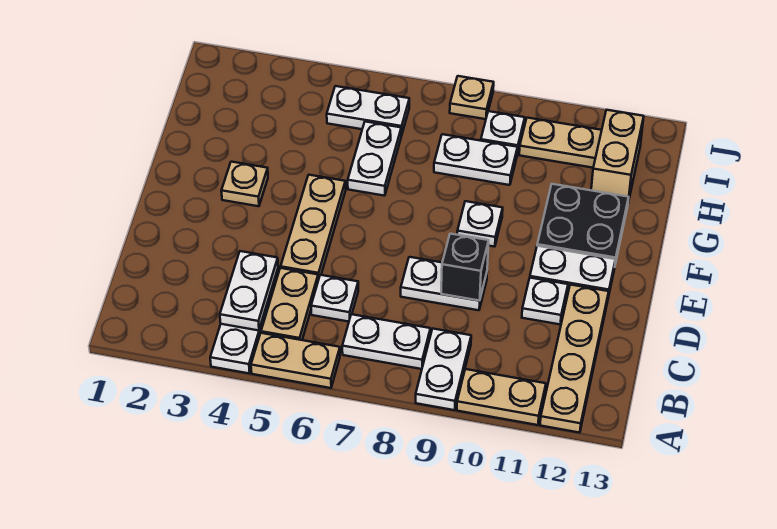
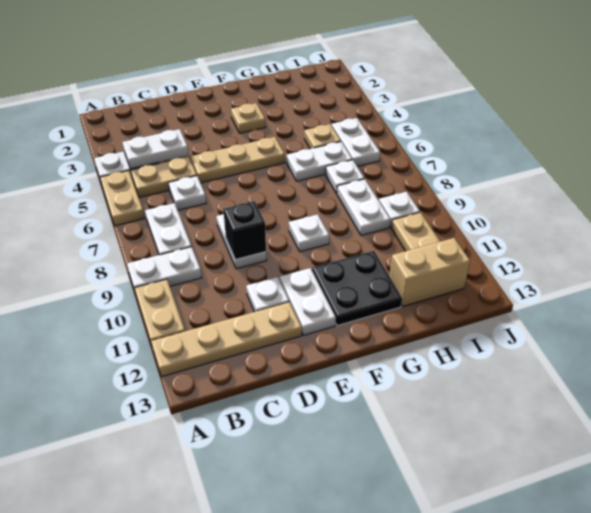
none -> white plate H7 level 1
tan plate J8 level 1 -> tan plate H5 level 1

